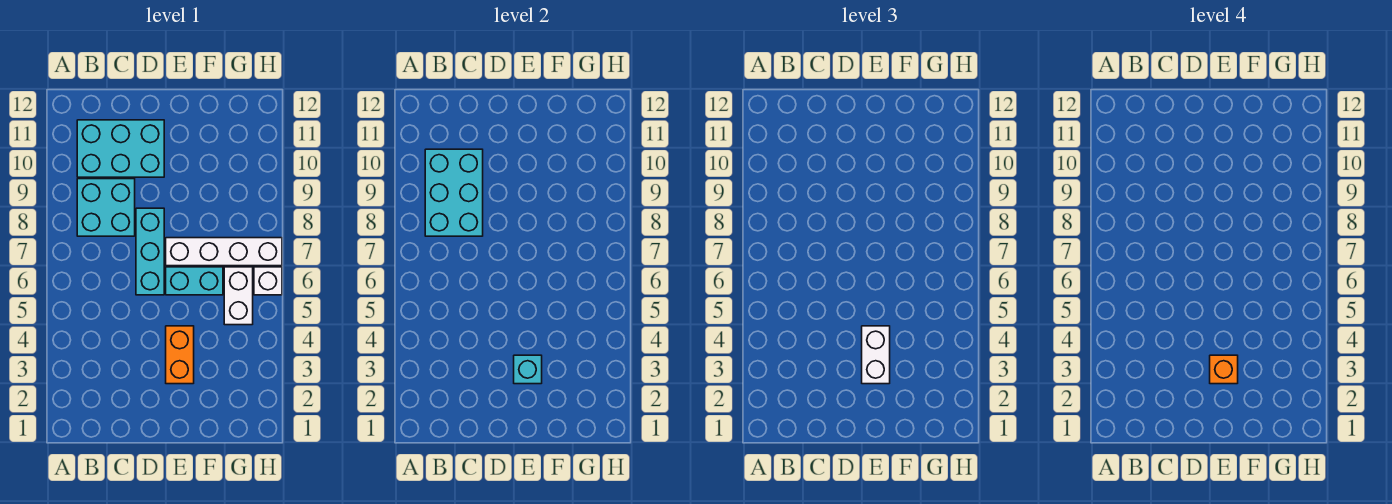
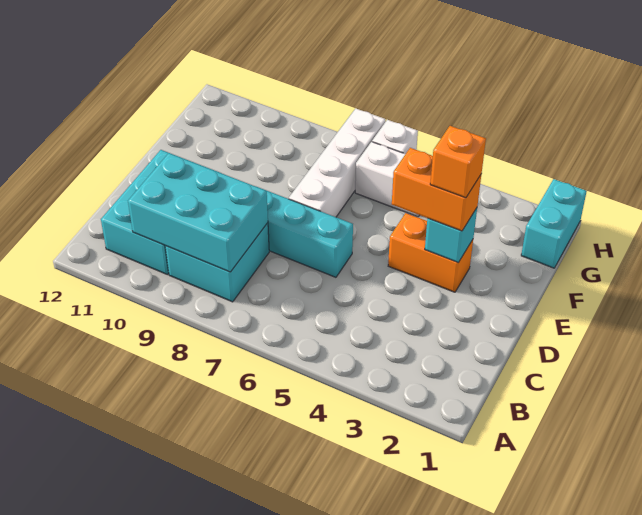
white brick E3:E4 level 3 -> orange brick E3:E4 level 3
cyan brick E6:F6 level 1 -> cyan brick G1:H1 level 1

